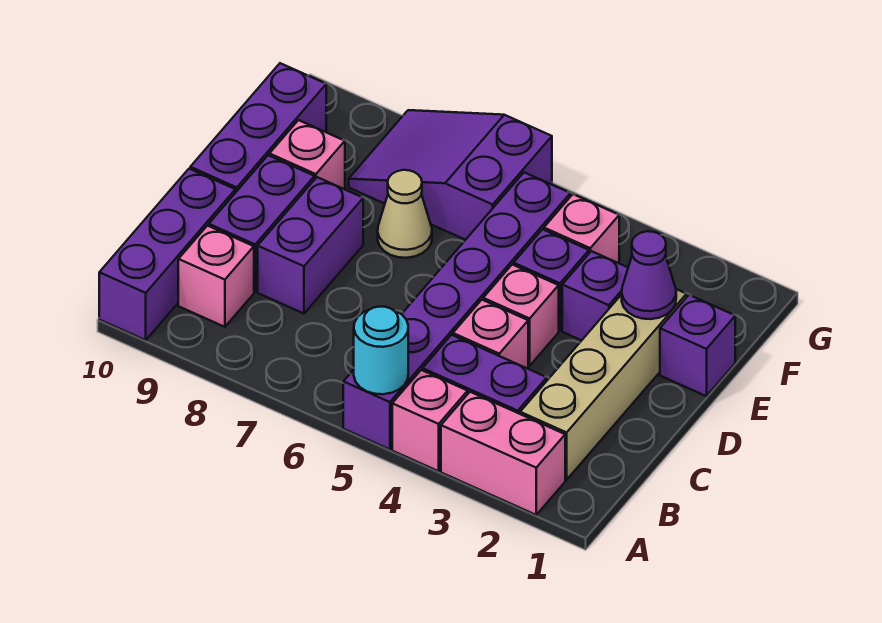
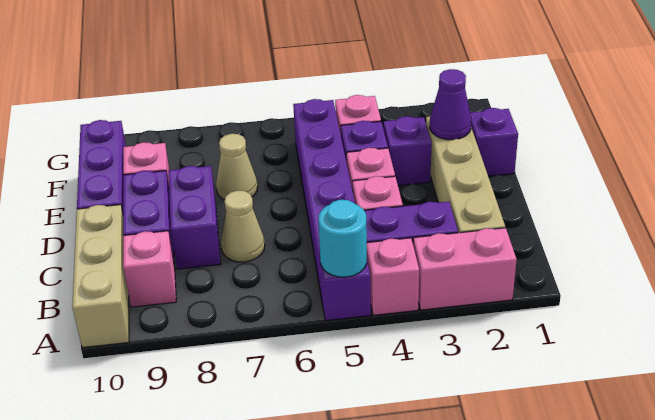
purple brick A10:C10 level 1 -> tan brick A10:C10 level 1
none -> tan cone C7 level 1
purple slope F6:G8 level 1 top 6 -> none

